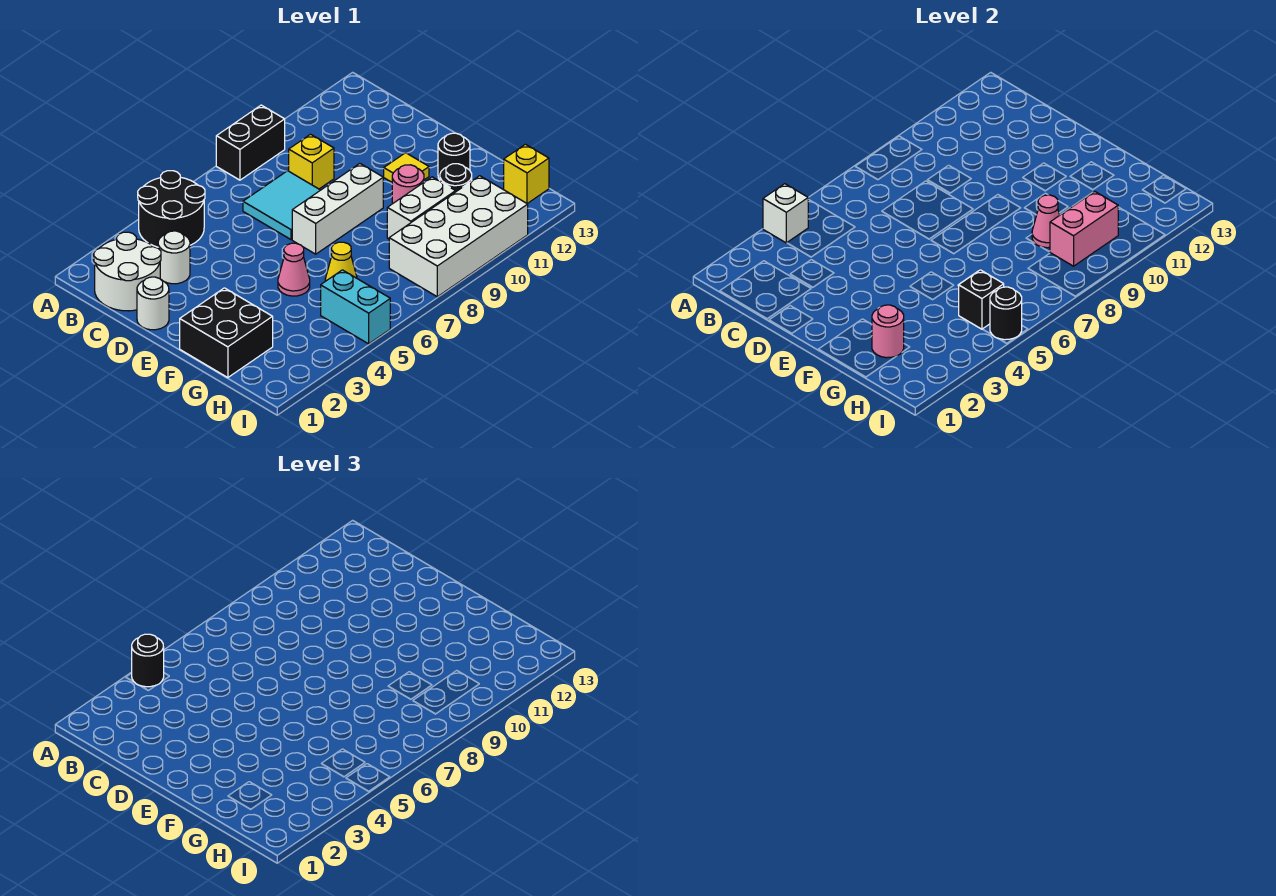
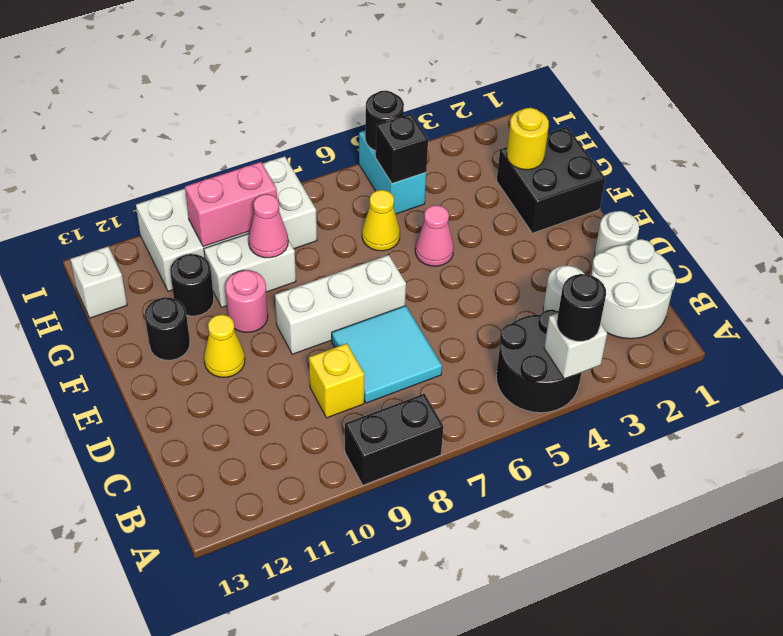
yellow tile E11 level 1 -> yellow cone E11 level 1
pink round brick G2 level 2 -> yellow round brick G2 level 2
yellow brick H13 level 1 -> white brick H13 level 1

